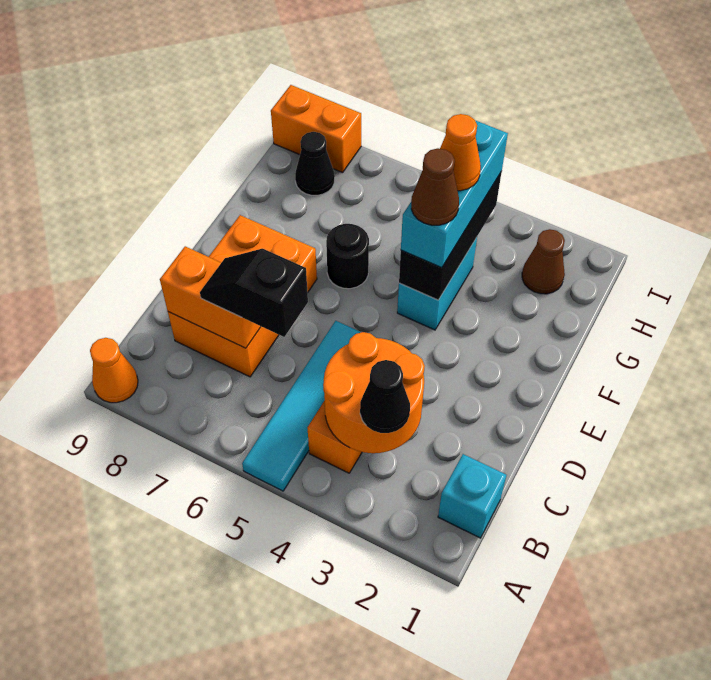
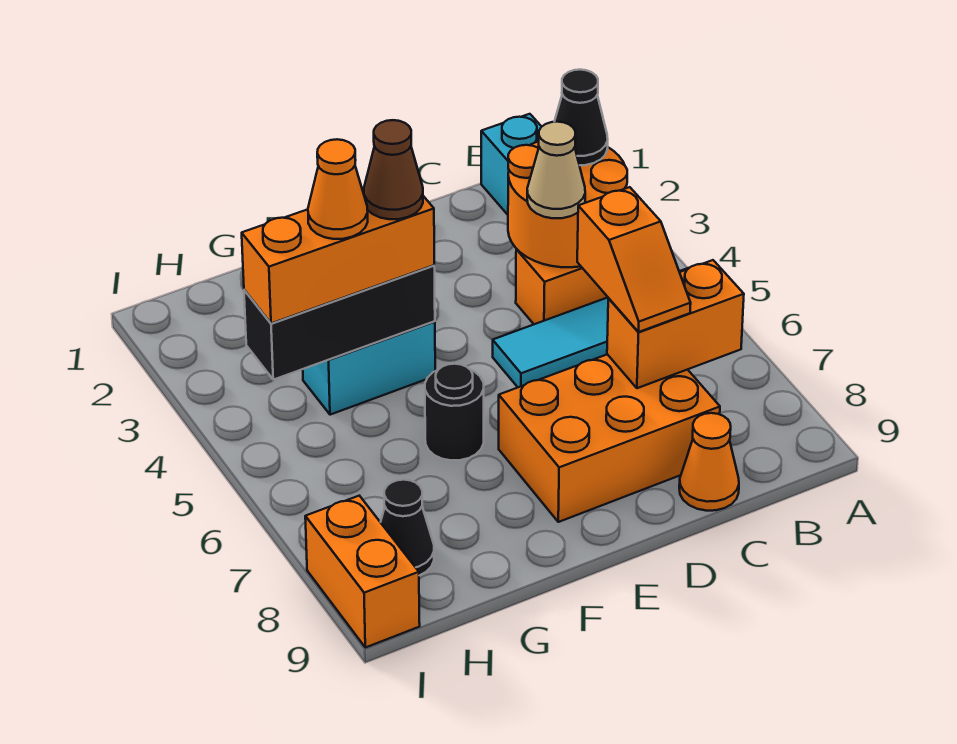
orange cone A9 level 1 -> orange cone C9 level 1
none -> tan cone C4 level 3
black slope C6:C7 level 3 top 6 -> orange slope C6:C7 level 3 top 6
orange brick C7:C8 level 2 -> orange brick B7:C7 level 2
cyan brick F4:H4 level 3 -> orange brick F4:H4 level 3
brown cone H2 level 1 -> none

